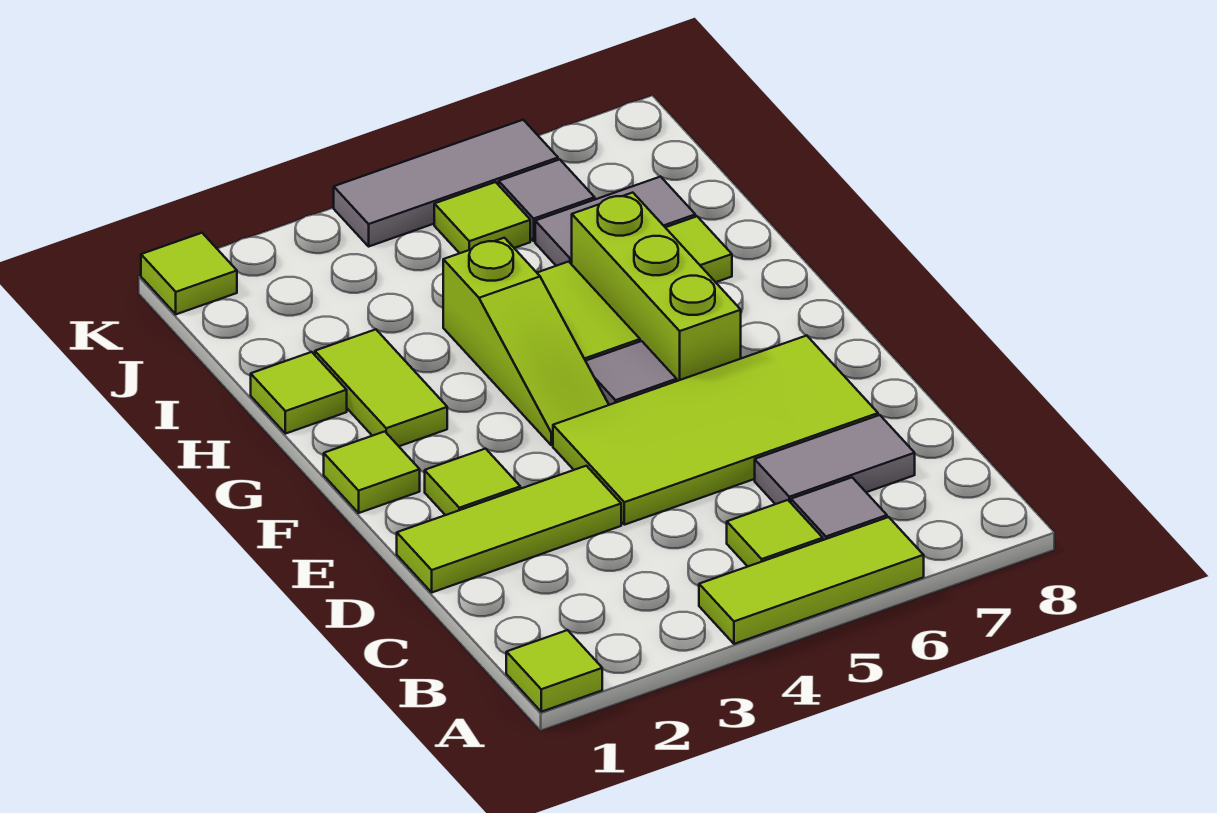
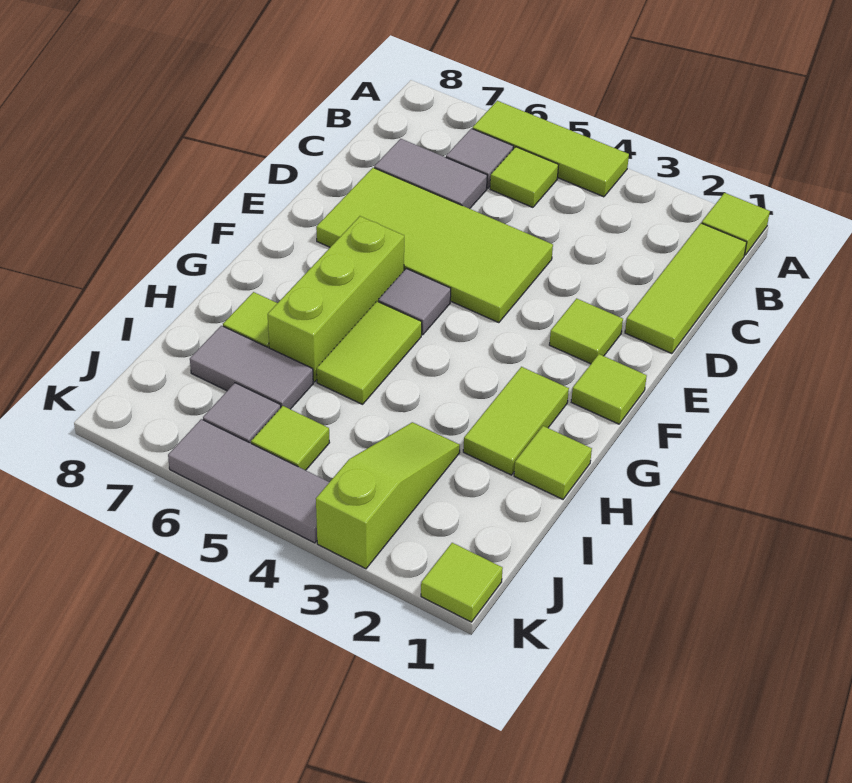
lime tile D1:D3 level 1 -> lime tile B1:D1 level 1
lime slope F4:H4 level 1 top H -> lime slope I3:K3 level 1 top K

